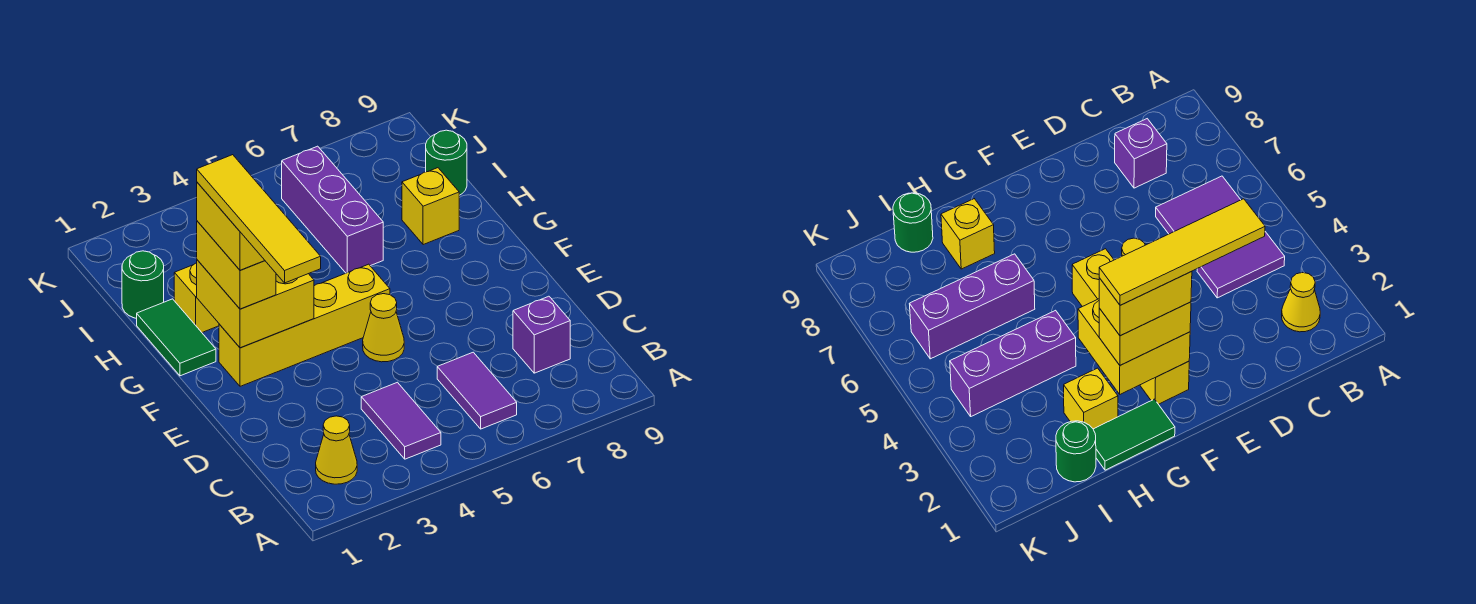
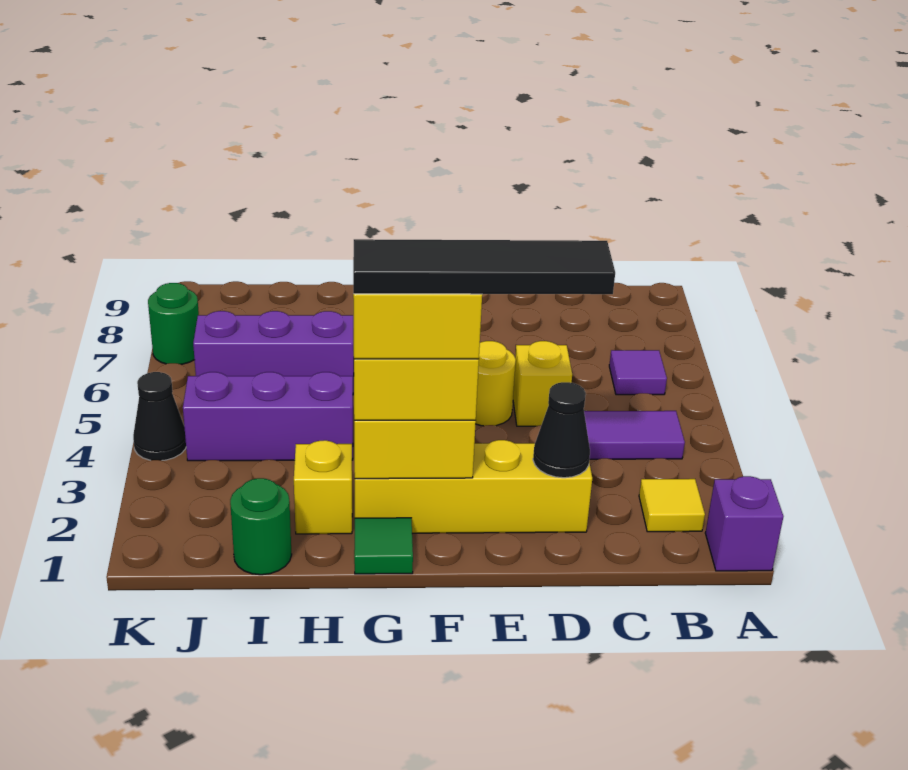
yellow cone B2 level 1 -> yellow tile B2 level 1
purple tile B6:C6 level 1 -> purple tile B6 level 1
purple brick C8 level 1 -> purple brick A1 level 1
none -> black cone D2 level 2
yellow tile D2:G2 level 5 -> black tile D2:G2 level 5
yellow cone E5 level 1 -> yellow round brick E5 level 1
yellow brick F2:F5 level 1 -> yellow brick D2:G2 level 1
green tile G1:H1 level 1 -> green tile G1 level 1
yellow brick H8 level 1 -> yellow brick D5 level 1
green round brick I9 level 1 -> green round brick K7 level 1
none -> black cone K4 level 1

